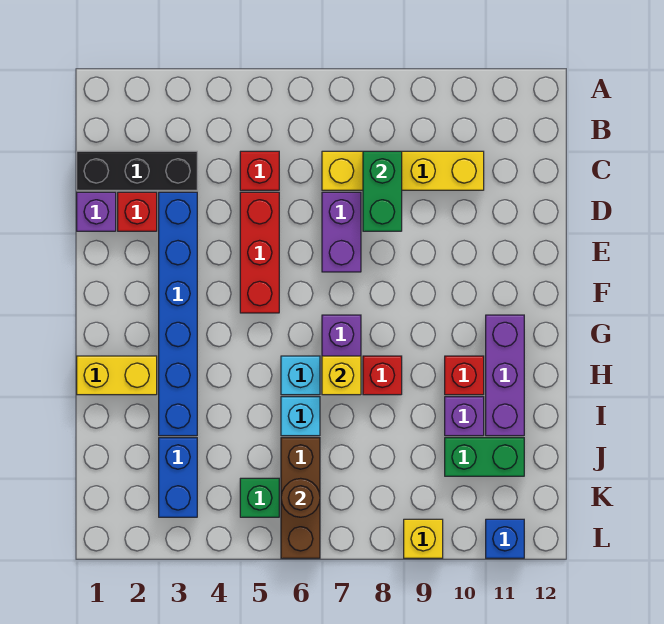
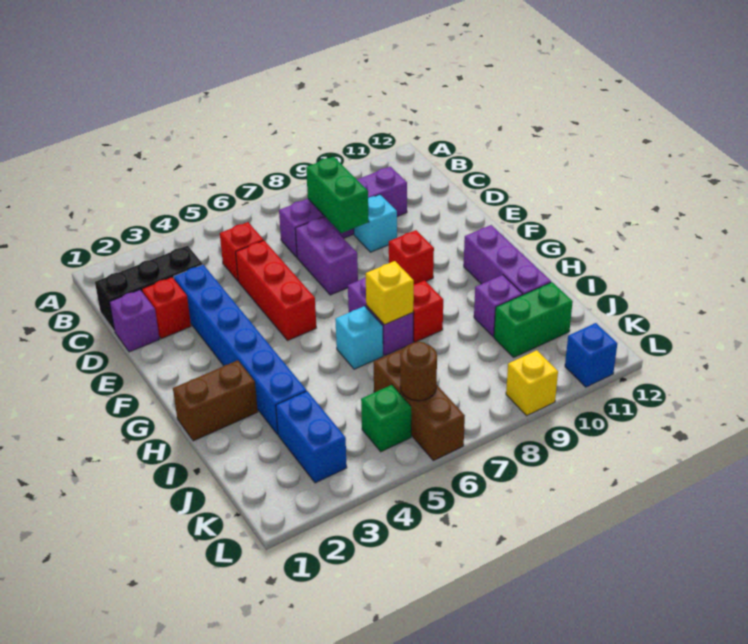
yellow brick C7:C10 level 1 -> purple brick C7:C10 level 1
yellow brick H1:H2 level 1 -> brown brick H1:H2 level 1
red brick H10 level 1 -> red brick F9 level 1
cyan brick I6 level 1 -> cyan brick D9 level 1

